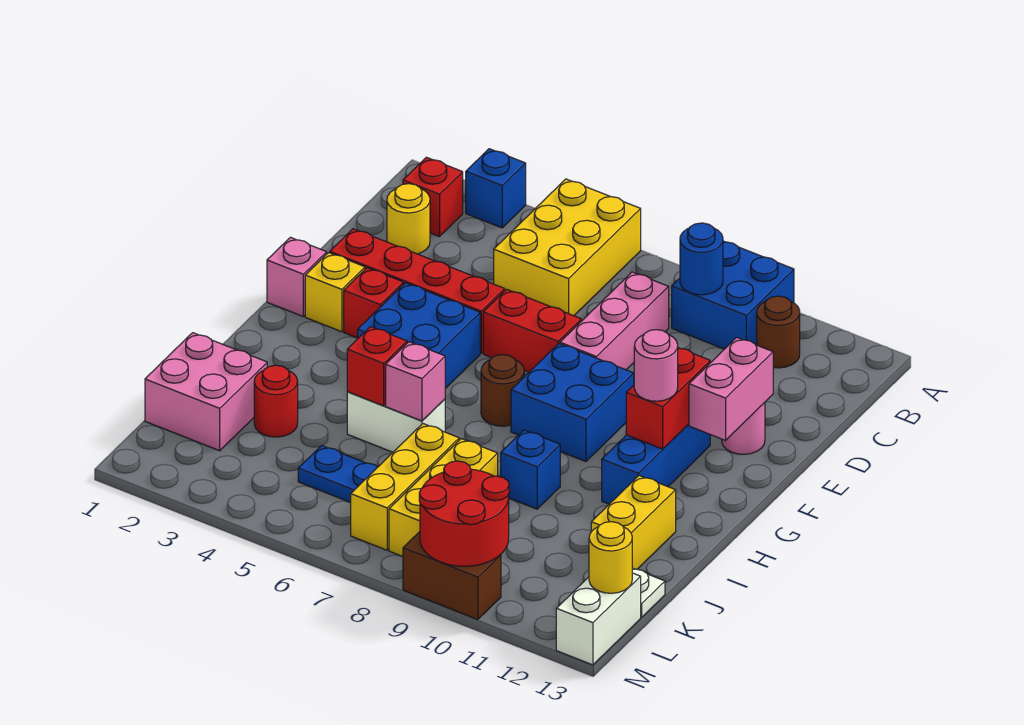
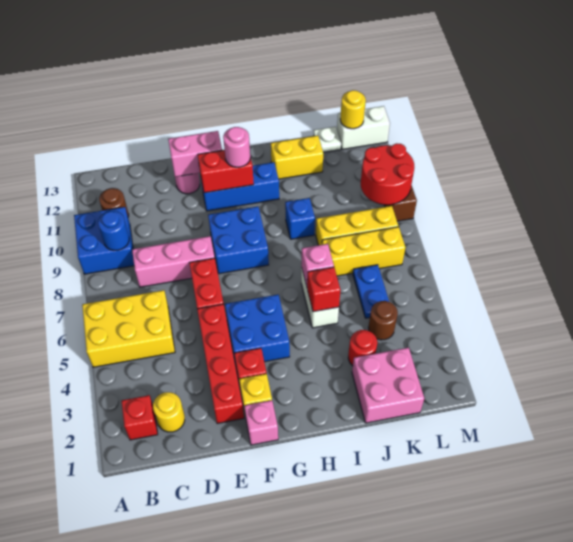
blue brick A3 level 1 -> none
brown round brick G7 level 1 -> brown round brick K4 level 1

